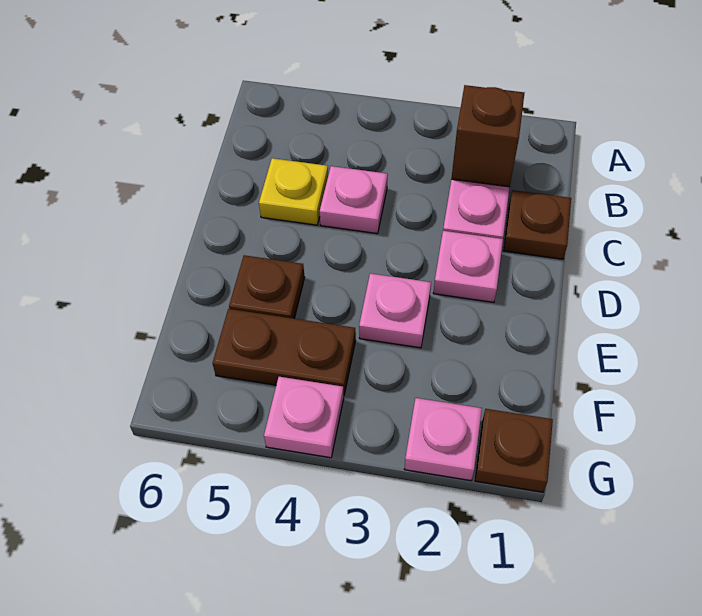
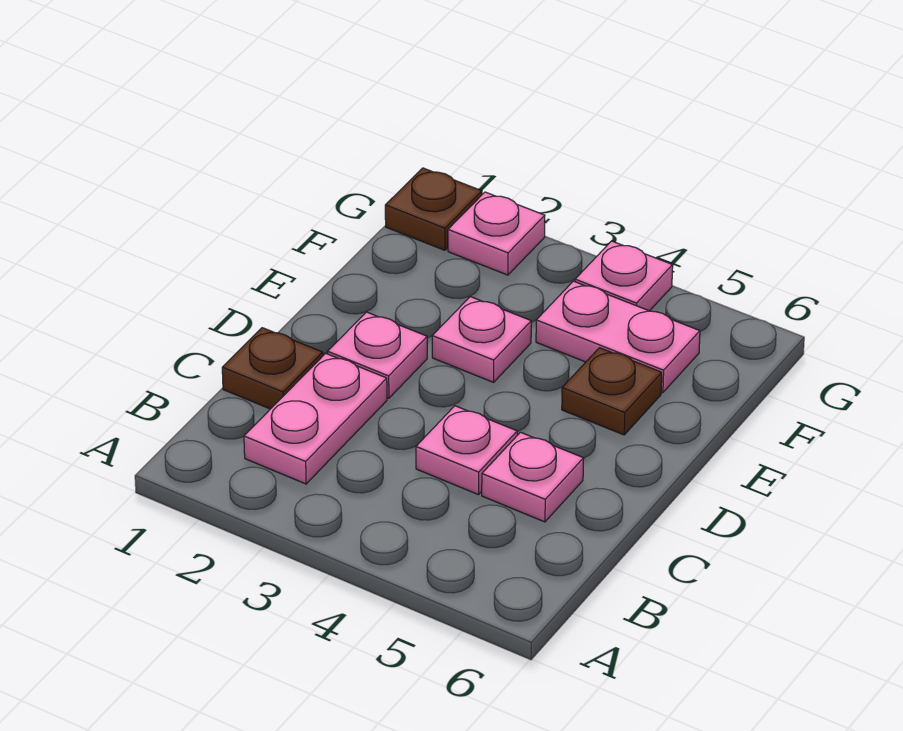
brown brick B2 level 2 -> none
yellow plate C5 level 1 -> pink plate C5 level 1
brown plate F4:F5 level 1 -> pink plate F4:F5 level 1

